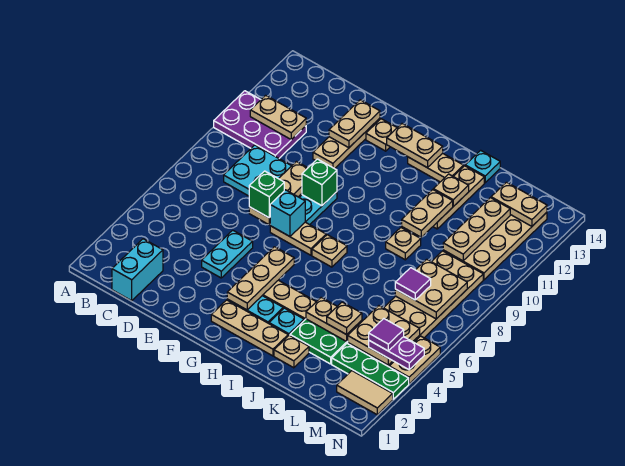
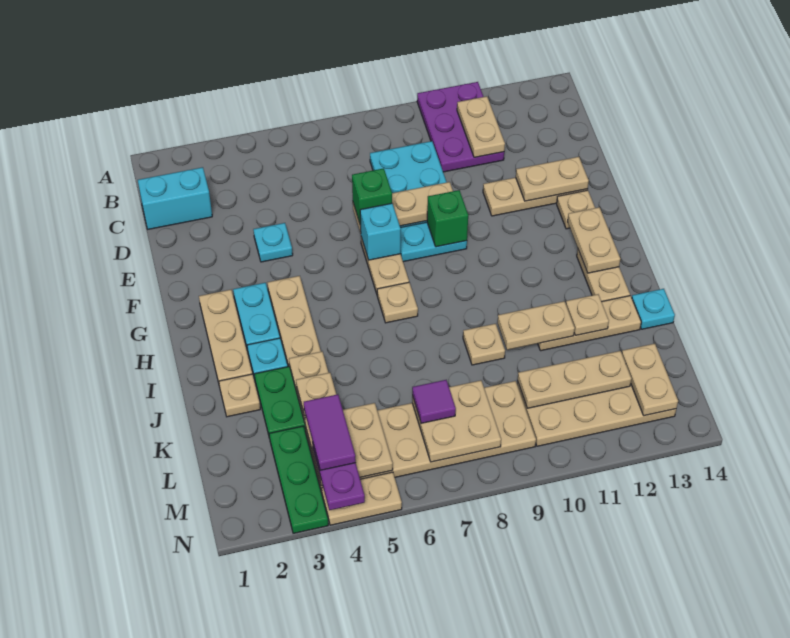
cyan plate E4:E5 level 1 -> cyan plate E4 level 1
tan plate G3:G5 level 2 -> none
tan tile M2:N2 level 1 -> none
purple tile M4 level 4 -> purple tile L4:M4 level 4

